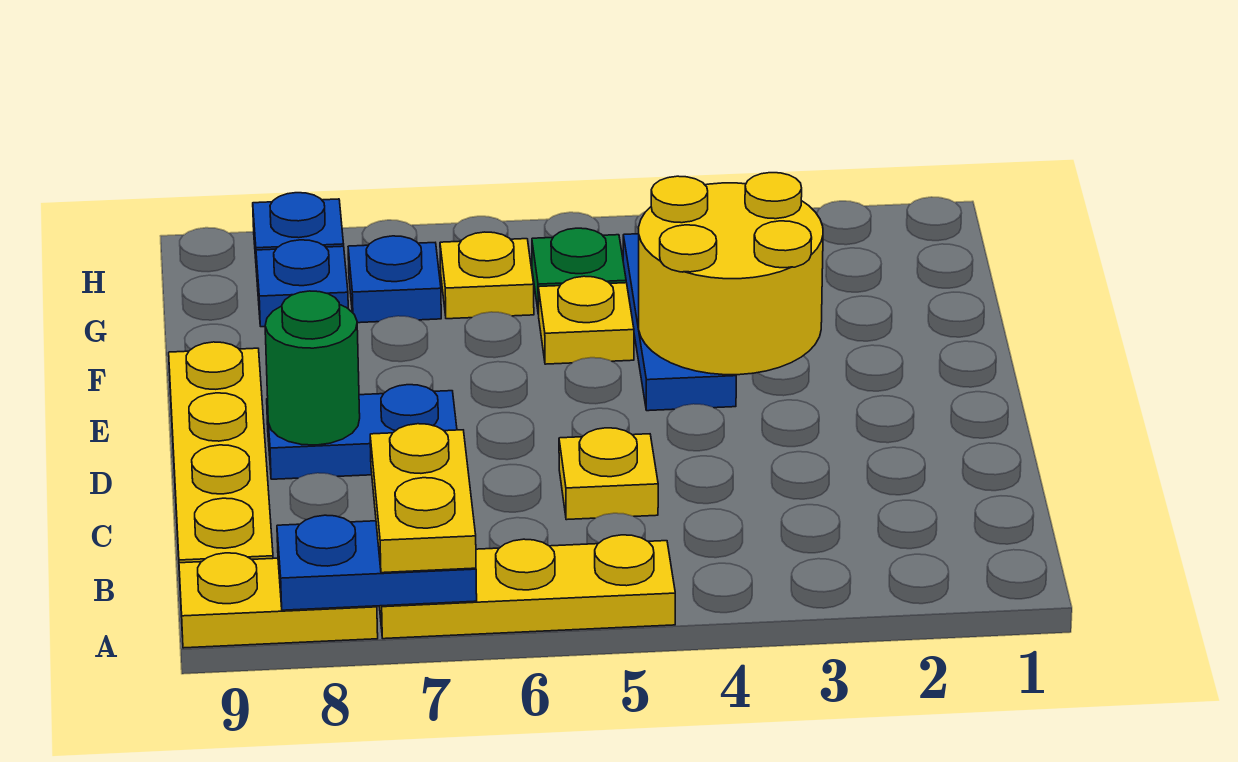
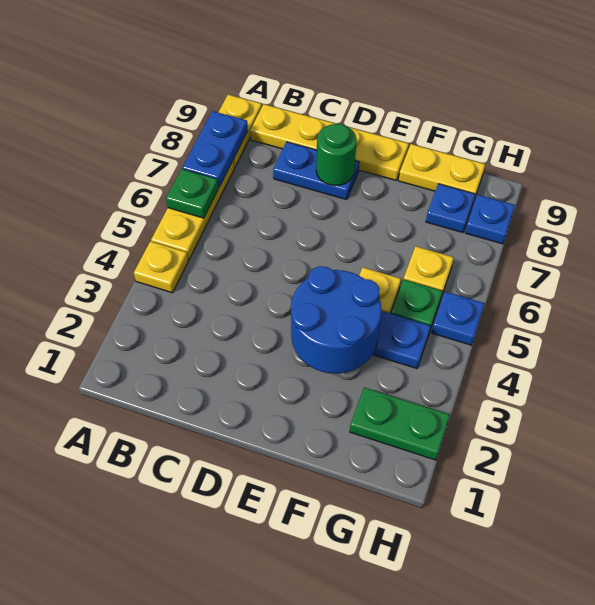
none -> green plate A6 level 2
yellow plate A7:B7 level 3 -> yellow plate F9:G9 level 1
yellow plate C5 level 1 -> yellow plate A4 level 1
blue plate D7:D8 level 1 -> blue plate C8:D8 level 1
yellow round brick E3:F4 level 2 -> blue round brick E3:F4 level 2
none -> green plate G2:H2 level 1
blue plate G7 level 1 -> blue plate H5 level 1

